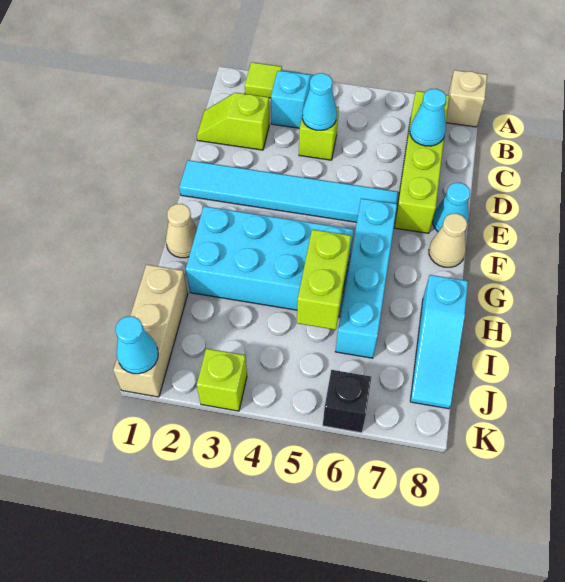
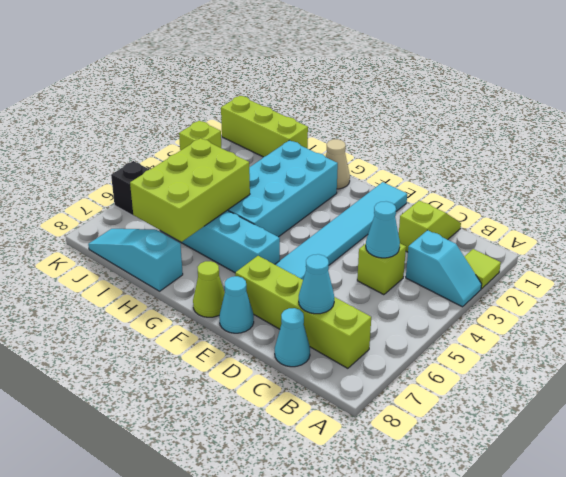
tan brick A8 level 1 -> none
tan cone F8 level 1 -> lime cone F8 level 1
lime brick H5:I5 level 2 -> lime brick H5:I7 level 2
tan brick I1:K1 level 1 -> lime brick I1:K1 level 1
cyan cone K1 level 2 -> cyan cone C8 level 1

